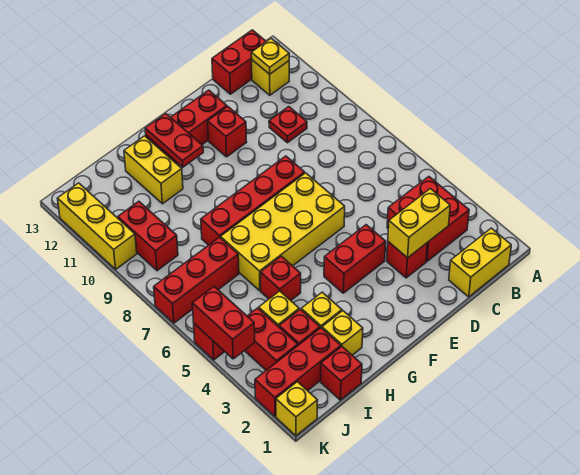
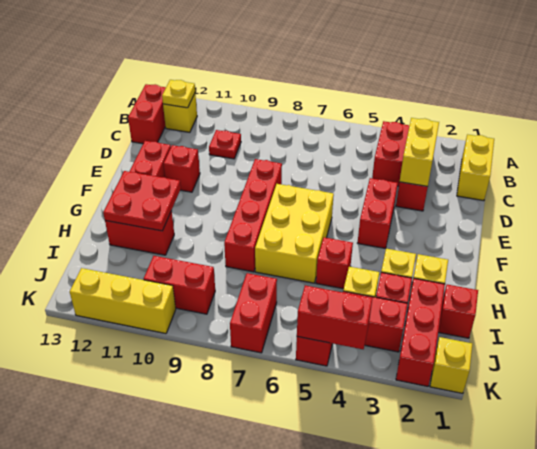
yellow brick E6:H7 level 1 -> yellow brick F6:H7 level 1
red plate G11:G12 level 2 -> red plate G11:H12 level 2
yellow brick H11:H12 level 1 -> red brick H11:H12 level 1
red brick I7:K7 level 1 -> red brick J7:K7 level 1

